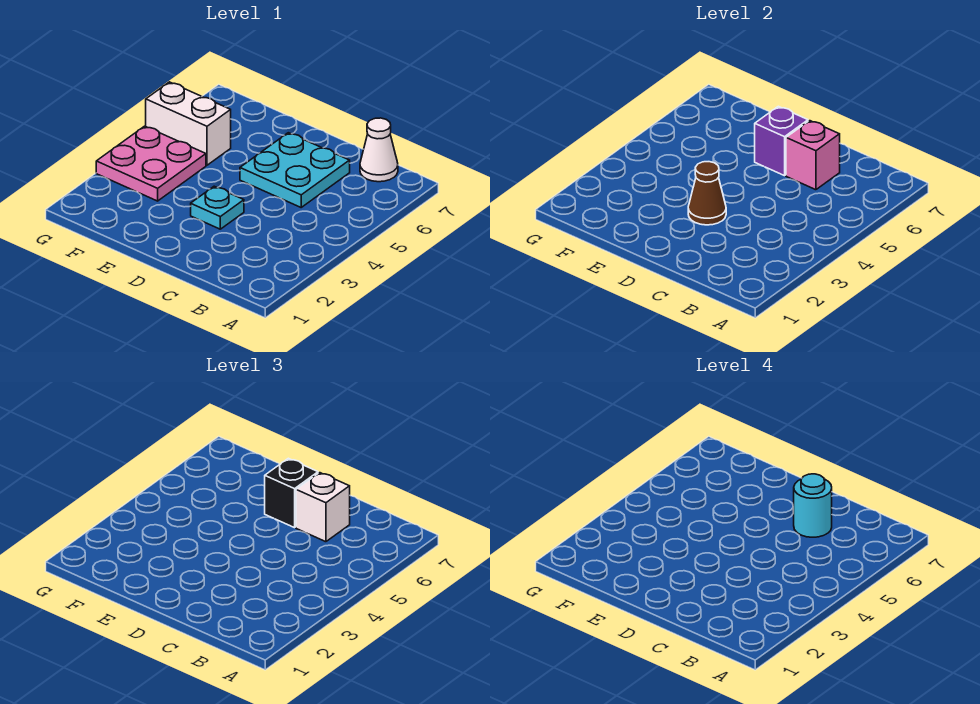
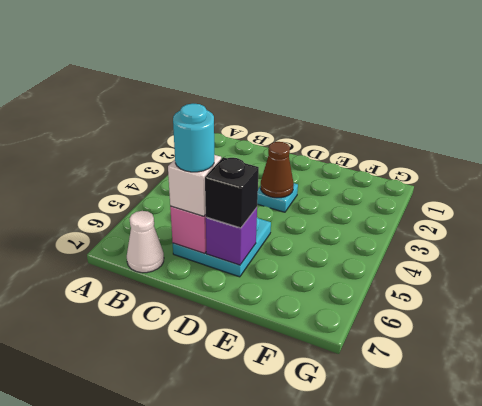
pink plate F3:G4 level 1 -> none
white brick F5:G5 level 1 -> none

